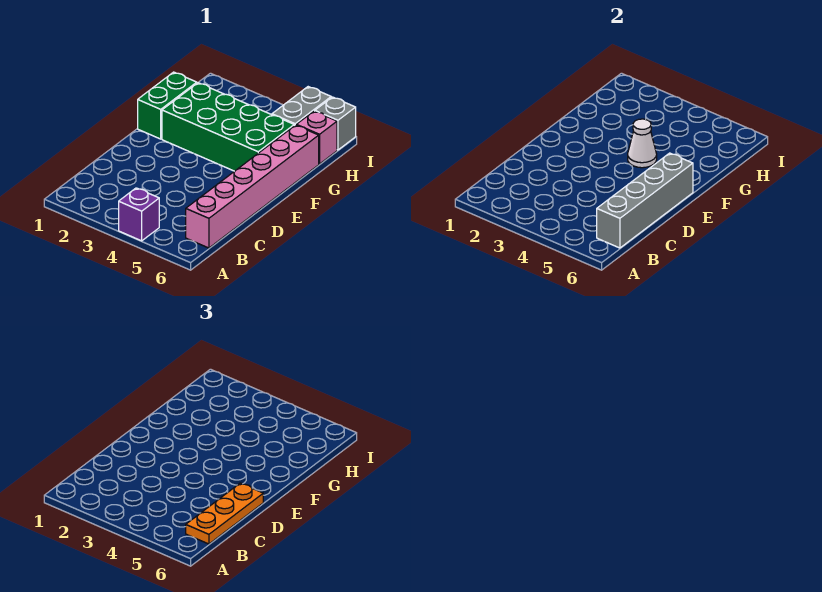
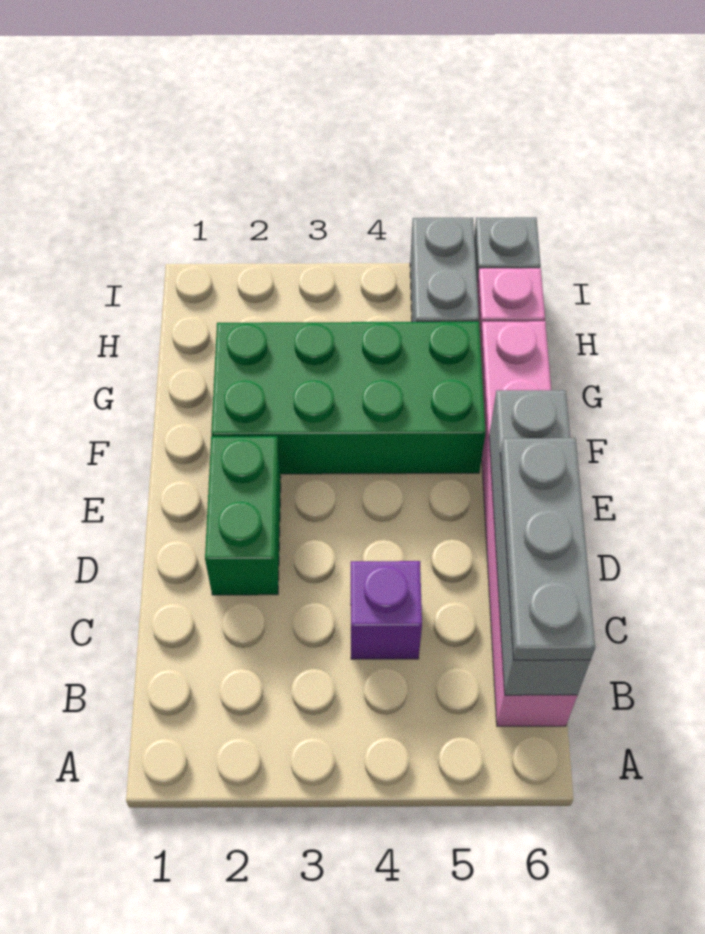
purple brick A4 level 1 -> purple brick C4 level 1
orange plate B6:D6 level 3 -> grey plate B6:D6 level 3
green brick F1:G1 level 1 -> green brick D2:E2 level 1
white cone F4 level 2 -> none

